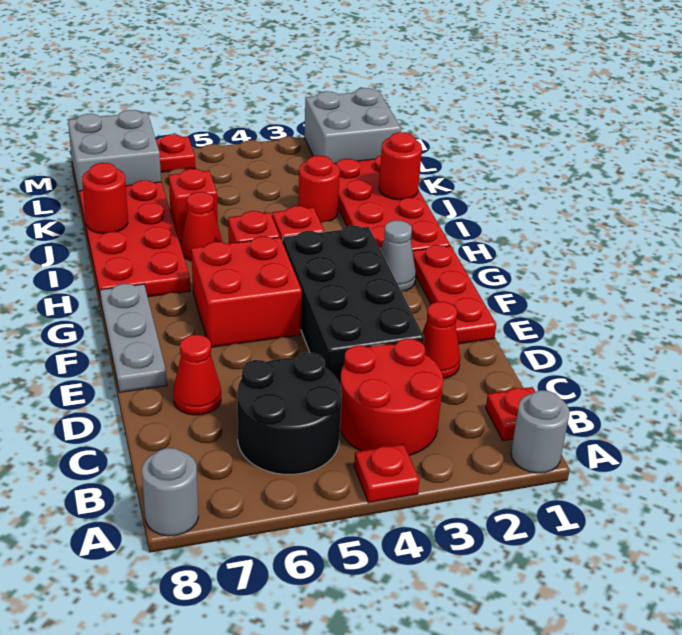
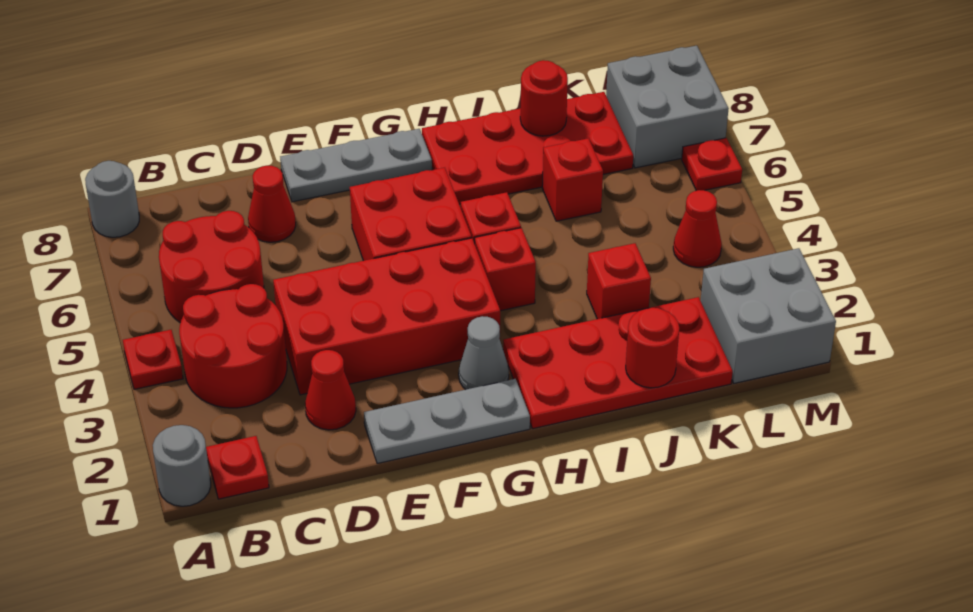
black round brick B5:C6 level 1 -> red round brick B5:C6 level 1
black brick D3:G4 level 1 -> red brick D3:G4 level 1
red plate E1:G1 level 1 -> grey plate E1:G1 level 1
red cone I6 level 1 -> red cone L4 level 1
red round brick J3 level 1 -> red brick J3 level 1

